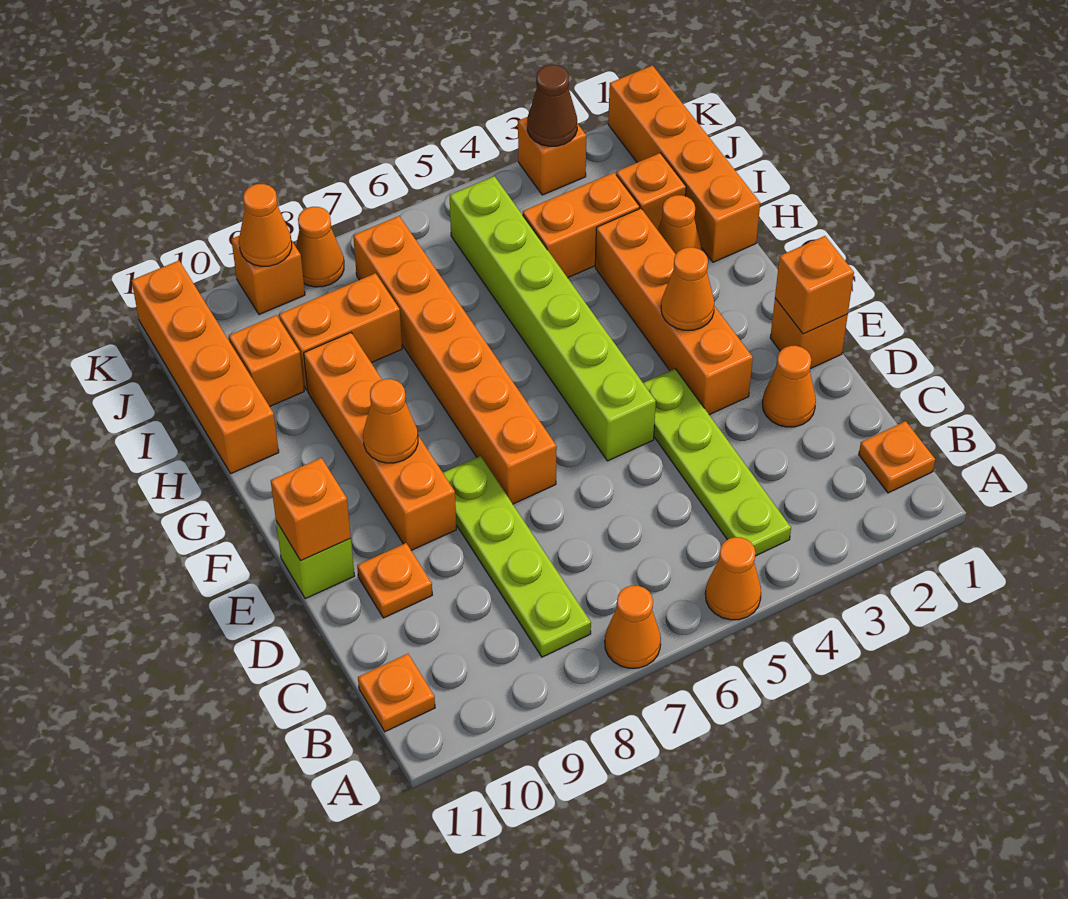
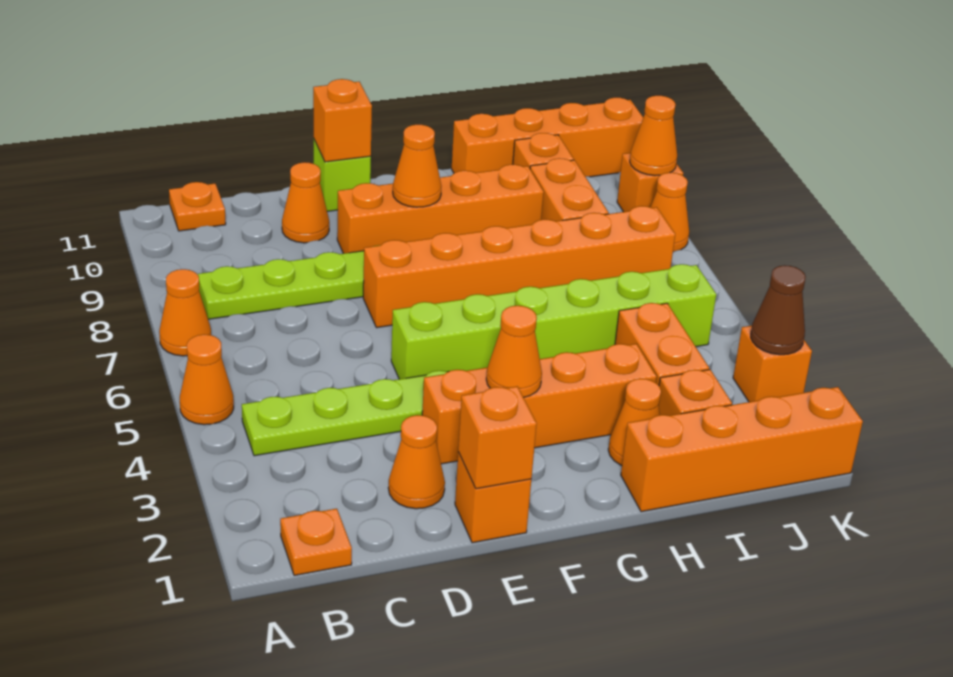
orange plate D10 level 1 -> orange cone D10 level 1

